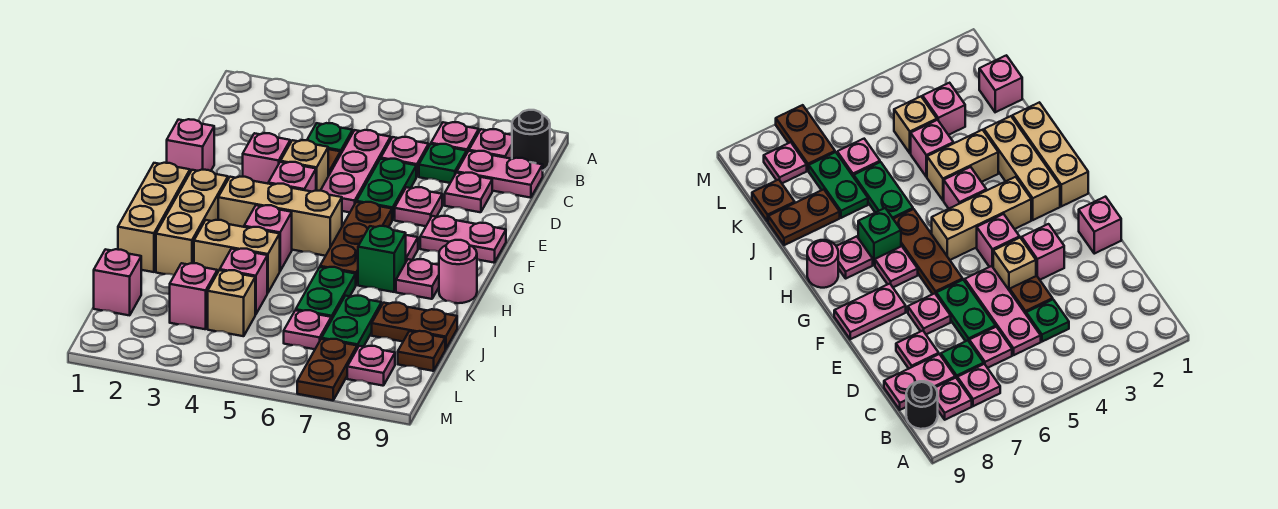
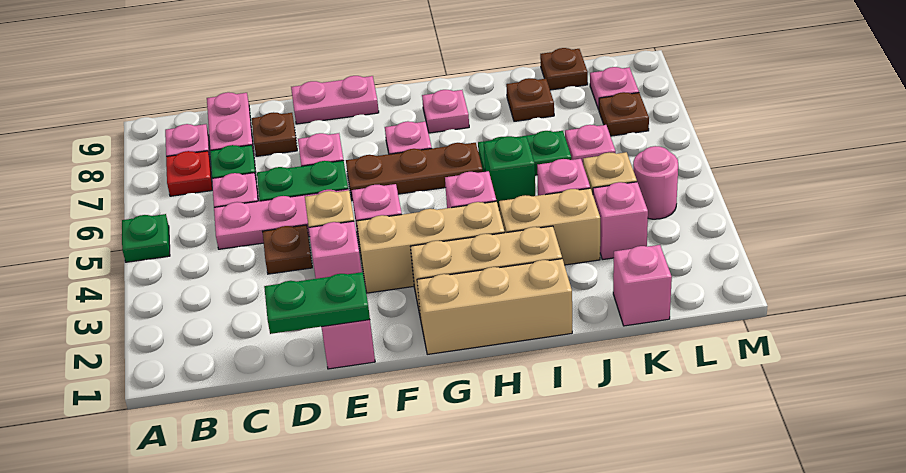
pink plate B7 level 1 -> red plate B7 level 1
black round brick B9 level 1 -> none
green plate C4 level 1 -> green plate A5 level 1
pink plate D8 level 1 -> brown plate D8 level 1
pink plate F8:F9 level 1 -> pink plate E9:F9 level 1
tan brick G3:G5 level 1 -> tan brick F3:H3 level 1
green brick H7 level 1 -> green brick I5 level 1
pink round brick H9 level 1 -> pink round brick L4 level 1
tan brick I3:I4 level 1 -> tan brick I3:J3 level 1
green plate J7:K7 level 1 -> green plate D1:E1 level 2
brown plate J8:J9 level 1 -> brown plate J8 level 1
brown plate L7:M7 level 1 -> brown plate L7 level 1

